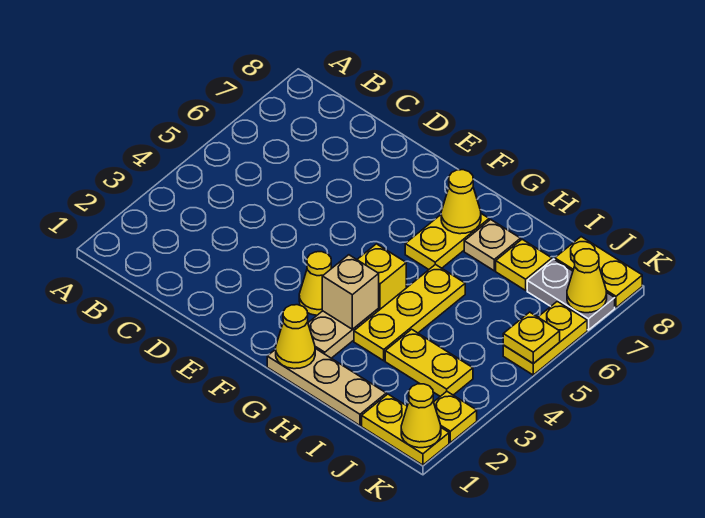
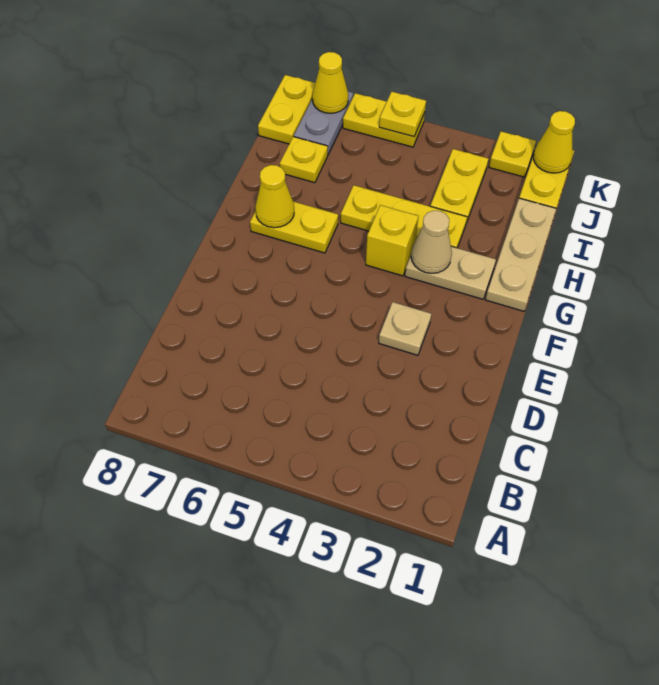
yellow cone F3 level 1 -> none
yellow cone G1 level 2 -> none
tan brick G3 level 2 -> tan cone G3 level 2
tan plate H7 level 1 -> tan plate E3 level 1

